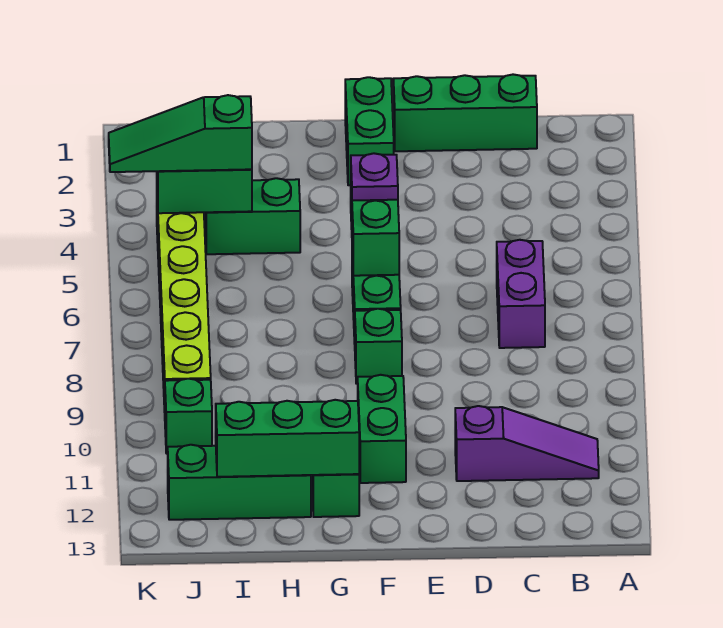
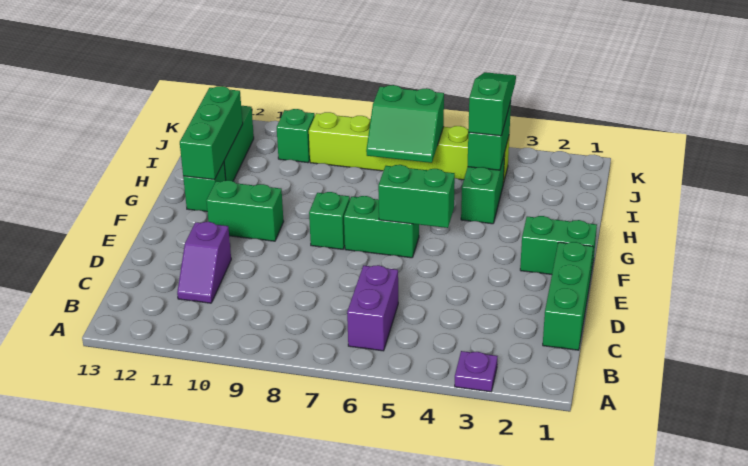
purple slope B11:D11 level 1 top D -> purple slope C11:D11 level 1 top D
purple brick C6:C7 level 1 -> purple brick B6:C6 level 1
purple plate F5 level 3 -> purple plate A3 level 1
none -> green slope I6:J7 level 2 top J

